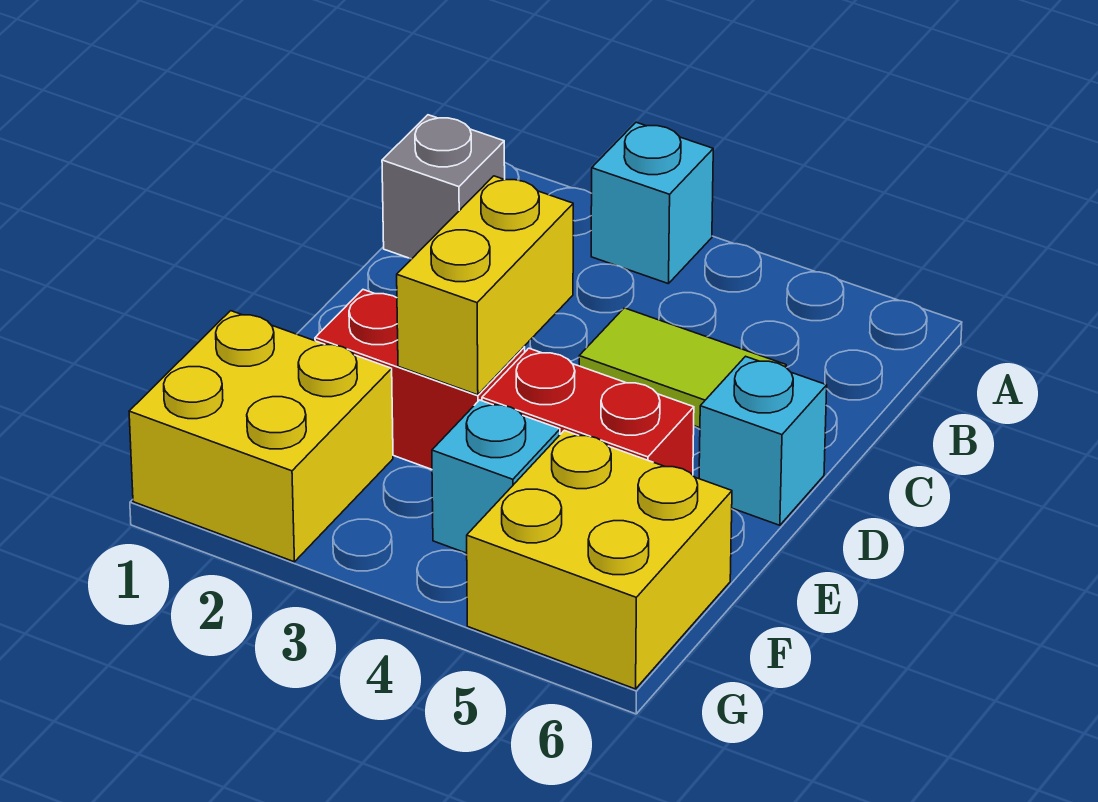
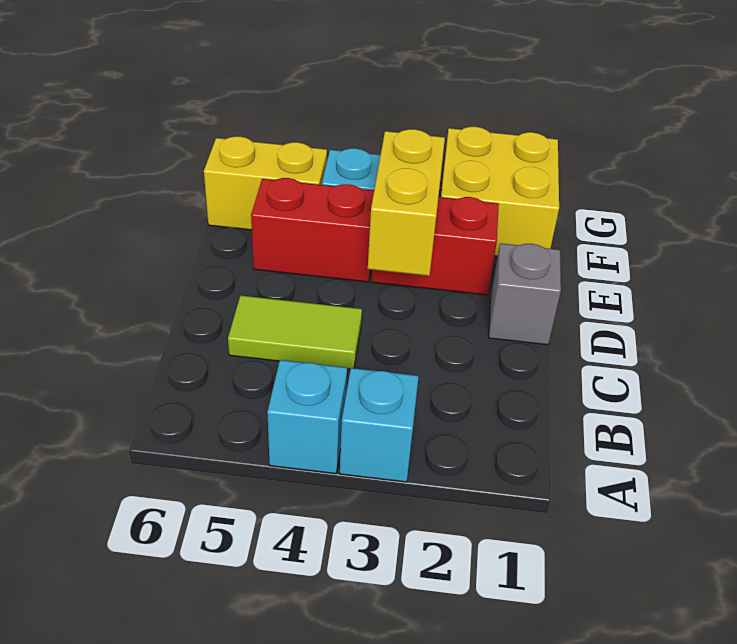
grey brick B1 level 1 -> grey brick D1 level 1
cyan brick D6 level 1 -> cyan brick A4 level 1
yellow brick F5:G6 level 1 -> yellow brick F5:F6 level 1

